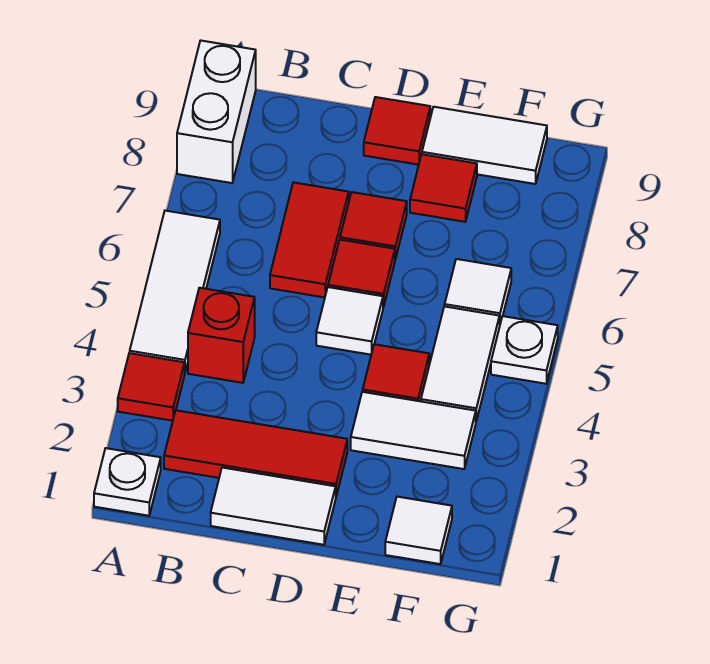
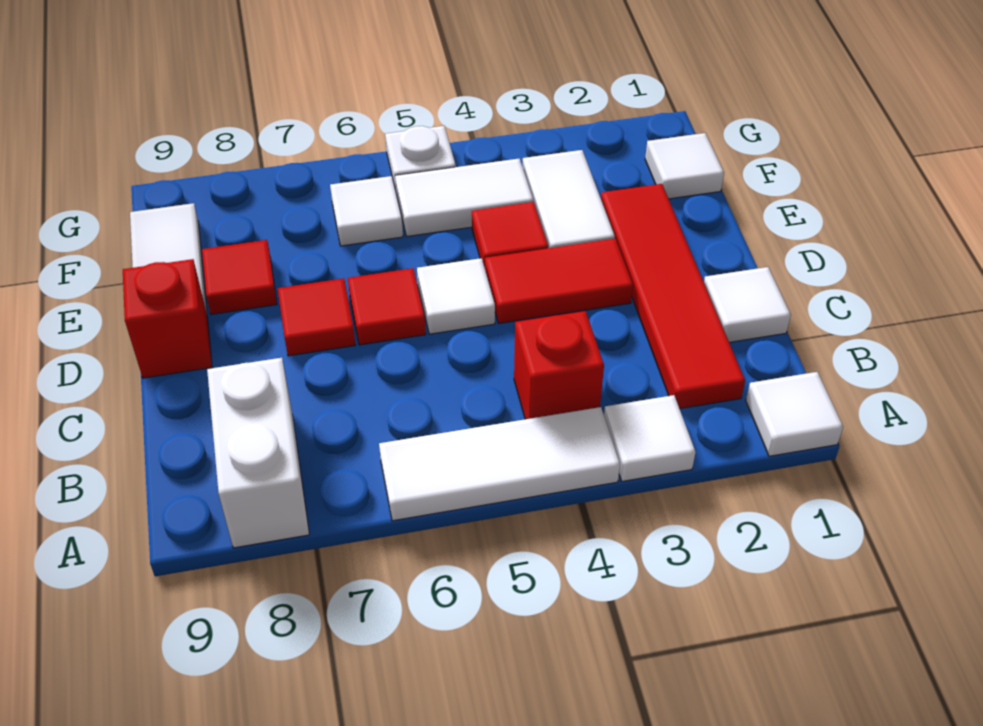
white plate A1 level 1 -> white tile A1 level 1
red tile A3 level 1 -> white tile A3 level 1
white brick A8:A9 level 1 -> white brick A8:B8 level 1
red tile B2:D2 level 1 -> red tile B2:E2 level 1
white tile C1:D1 level 1 -> white tile C1 level 1
red tile C6:C7 level 1 -> red tile D3:D4 level 1
red tile D9 level 1 -> red brick D9 level 1

